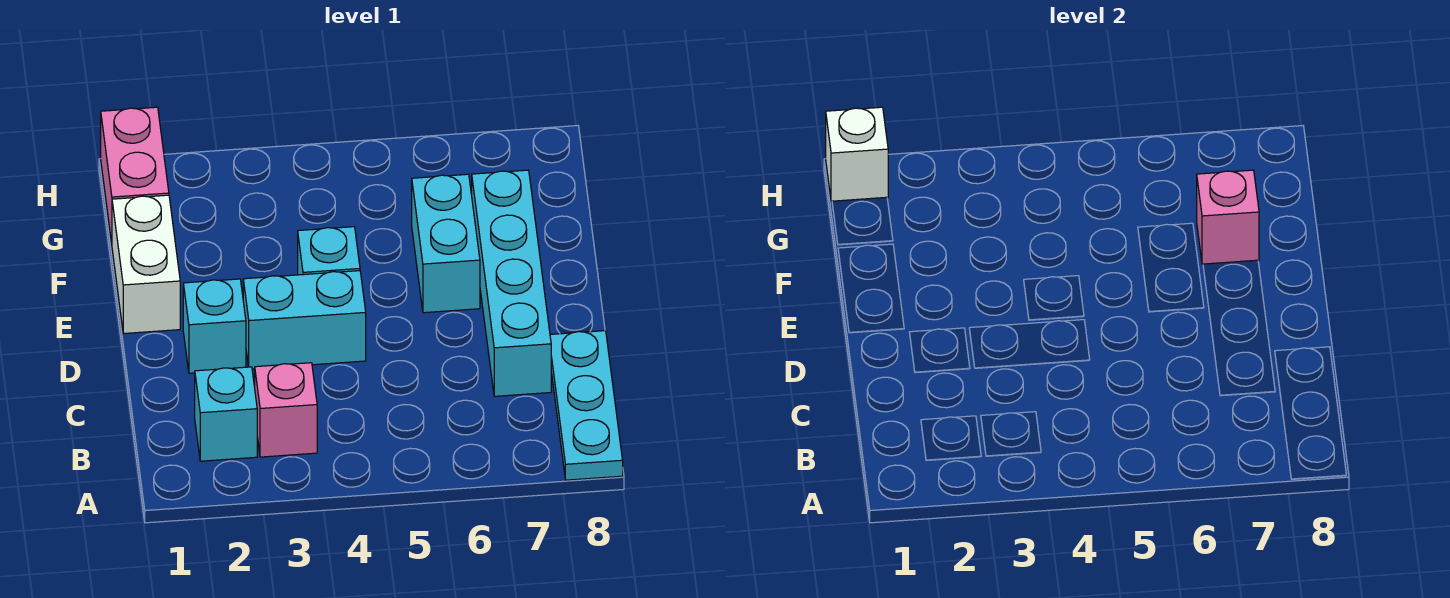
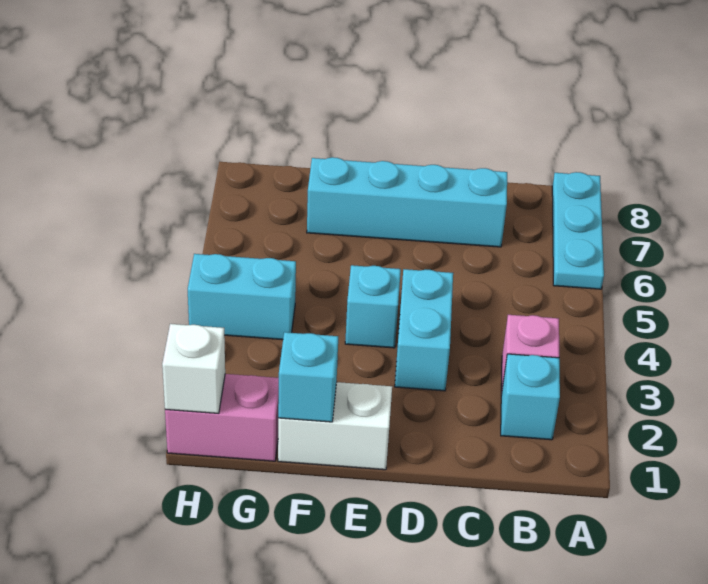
cyan plate A8:C8 level 1 -> cyan plate A6:A8 level 1
cyan brick D2 level 1 -> cyan brick F1 level 2
cyan brick E6:F6 level 1 -> cyan brick G4:H4 level 1
pink brick F7 level 2 -> none

